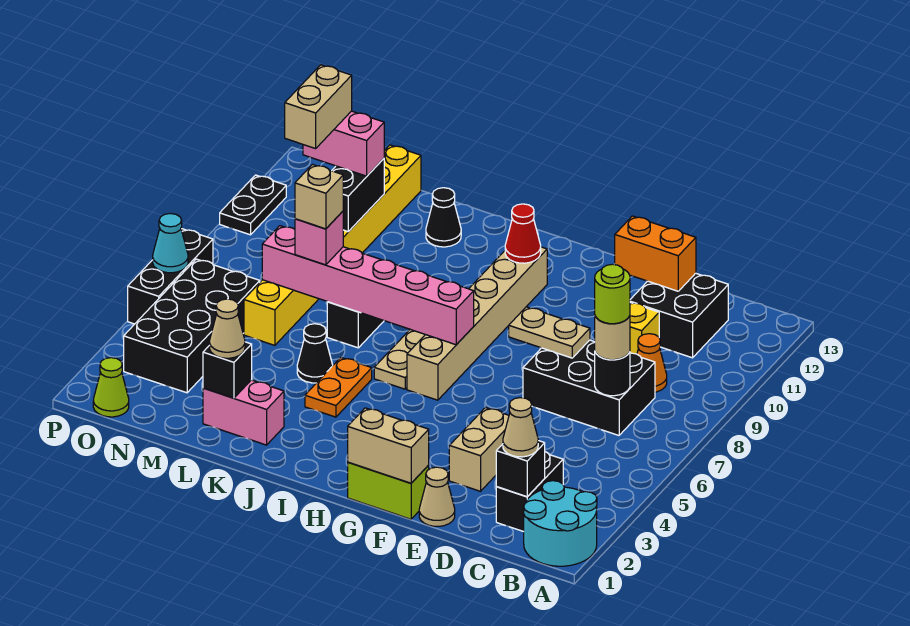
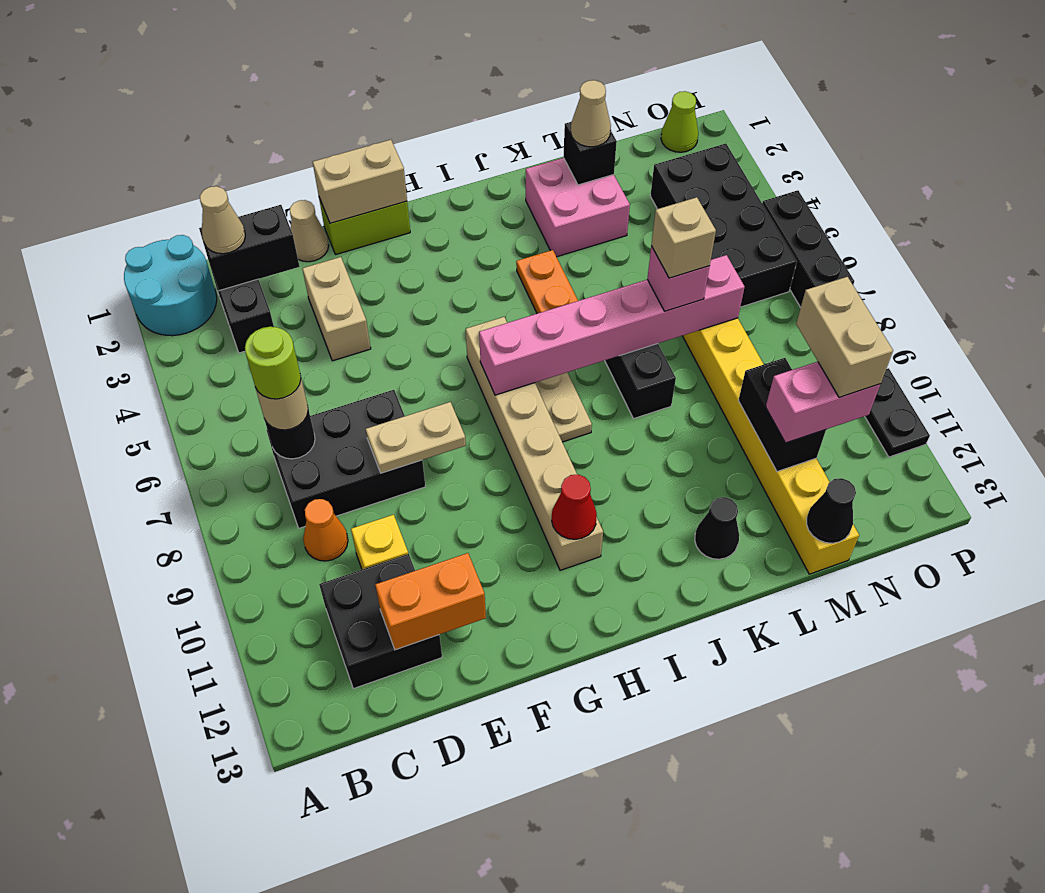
black brick C2 level 2 -> black brick C2:D2 level 2
pink brick K2:L2 level 1 -> pink brick K2:L3 level 1
black cone K5 level 1 -> black cone M13 level 2
cyan cone P6 level 2 -> none

